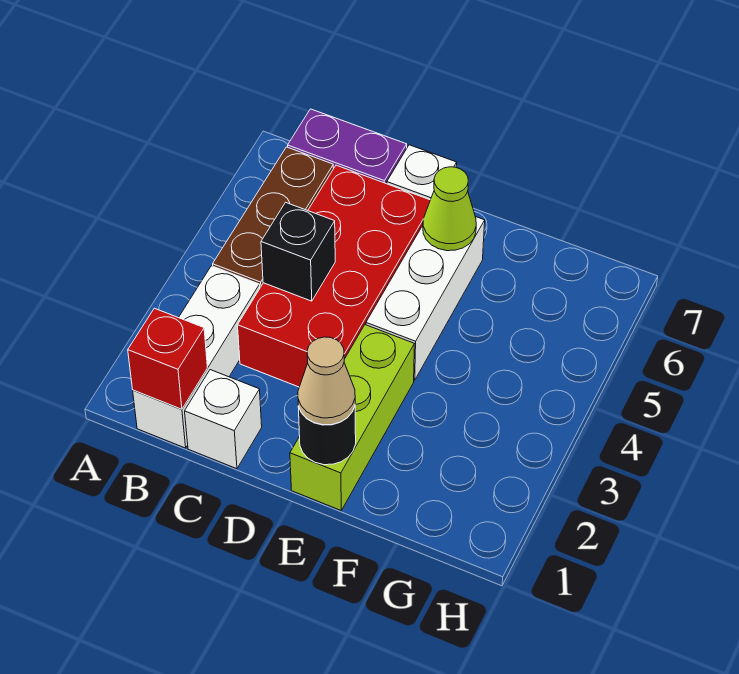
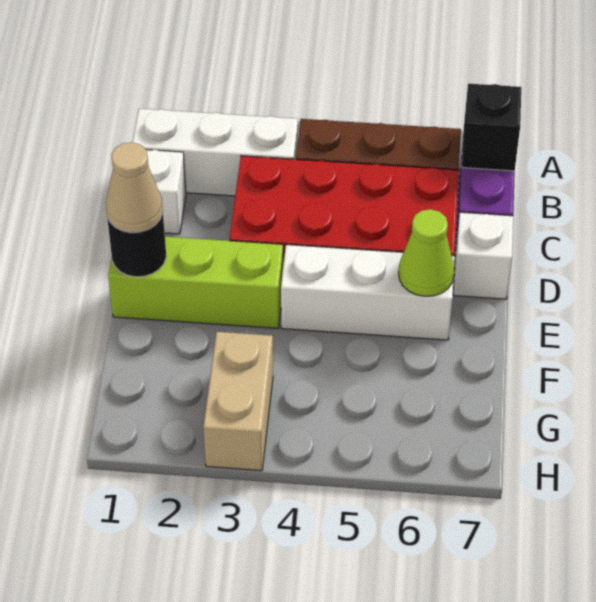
red brick B1 level 2 -> none
black brick C4 level 2 -> black brick B7 level 2
none -> tan brick G3:H3 level 1

